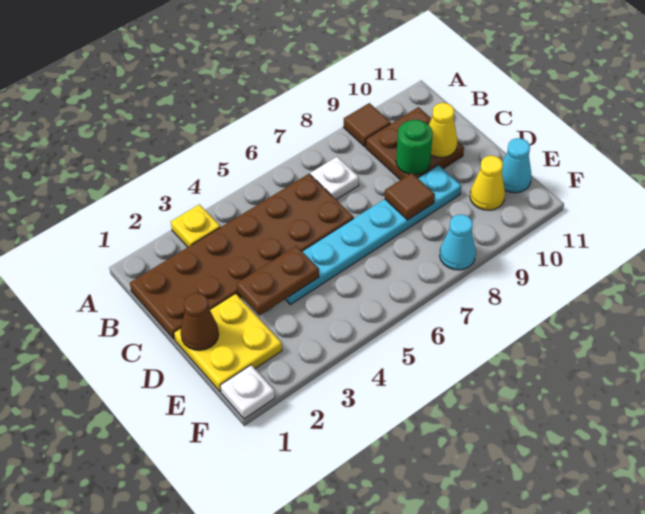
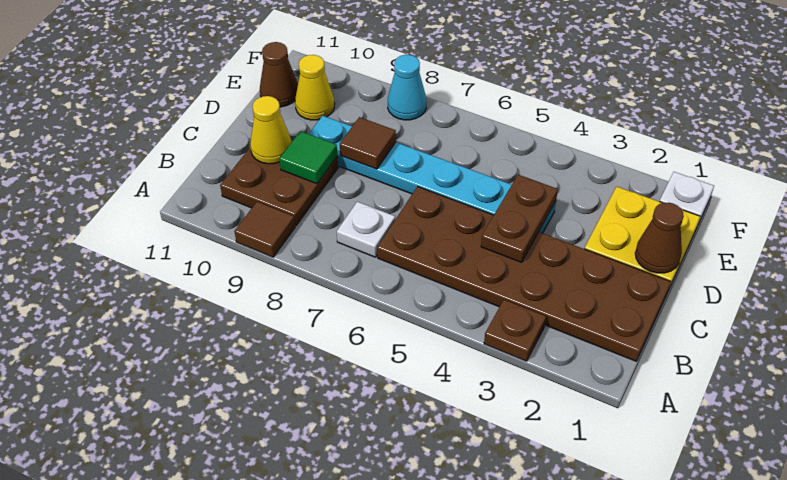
yellow plate A3 level 1 -> brown plate A3 level 1
green round brick C9 level 2 -> green tile C9 level 2
brown plate D3:D4 level 2 -> brown plate C4:D4 level 2
cyan cone E11 level 1 -> brown cone E11 level 1

